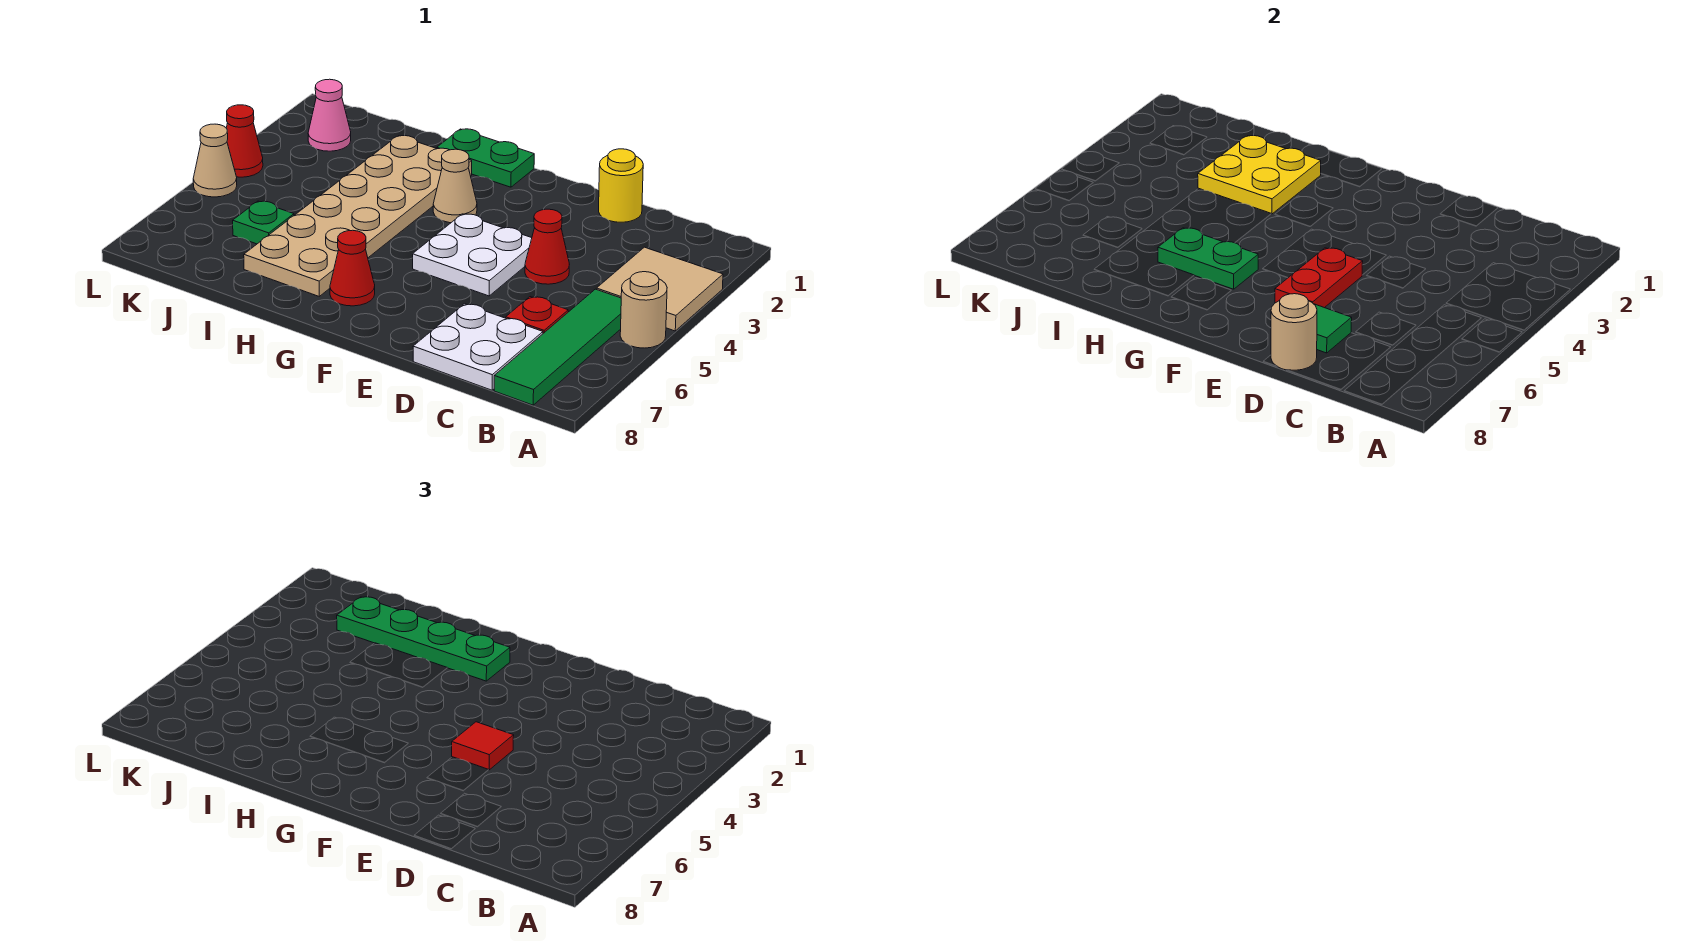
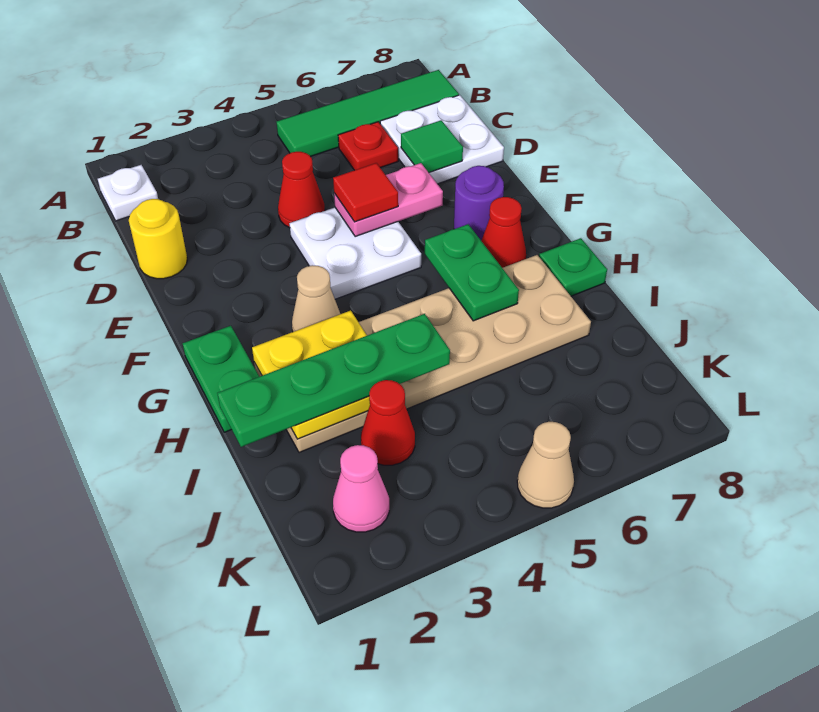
tan tile A3:B4 level 1 -> none
tan round brick A5 level 1 -> none
none -> white plate B1 level 1
tan round brick D8 level 2 -> none
red plate E5:E6 level 2 -> pink plate E5:E6 level 2
none -> purple round brick F7 level 1
green plate G2:J2 level 3 -> green plate I1:I4 level 3
green plate J6 level 1 -> green plate H8 level 1
red cone L4 level 1 -> red cone J3 level 1

